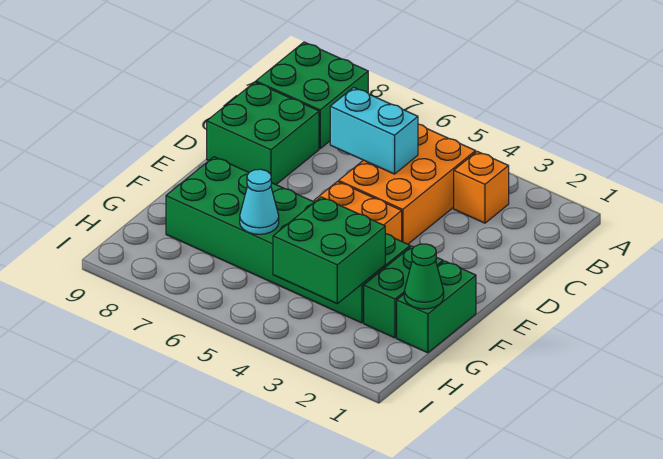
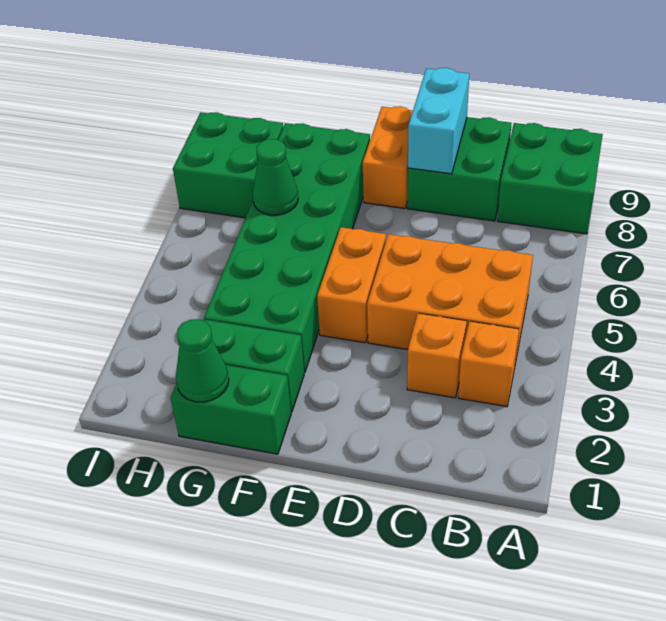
none -> orange brick C3 level 1
cyan brick C5:C6 level 2 -> cyan brick D8:D9 level 2
none -> orange brick E8:E9 level 1
green brick G3:H4 level 2 -> green brick H7:I8 level 1
cyan cone G6 level 2 -> green cone G6 level 2

